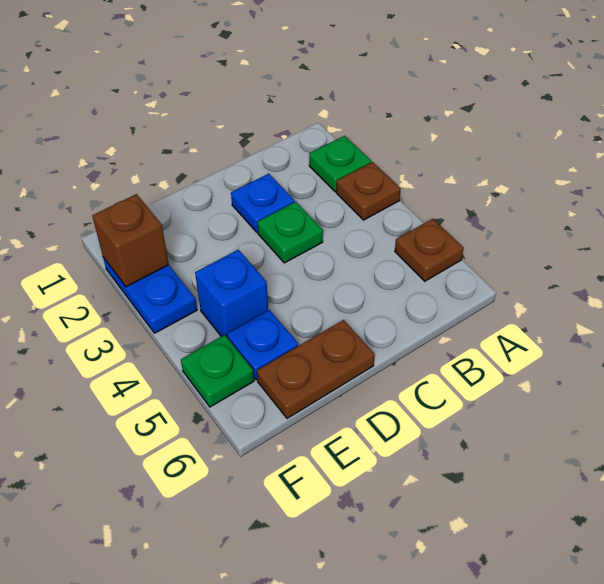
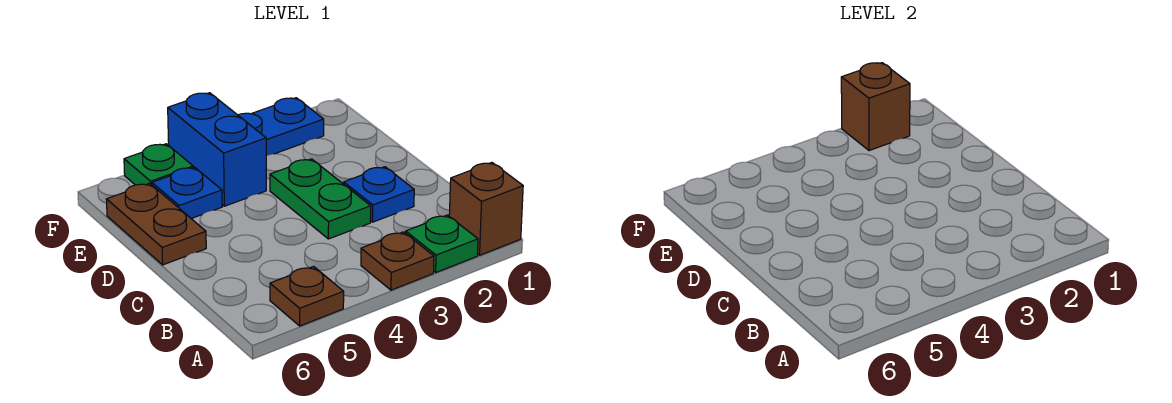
none -> brown brick A1 level 1
green plate C3 level 1 -> green plate C3:D3 level 1
blue brick E4 level 1 -> blue brick E4:F4 level 1

